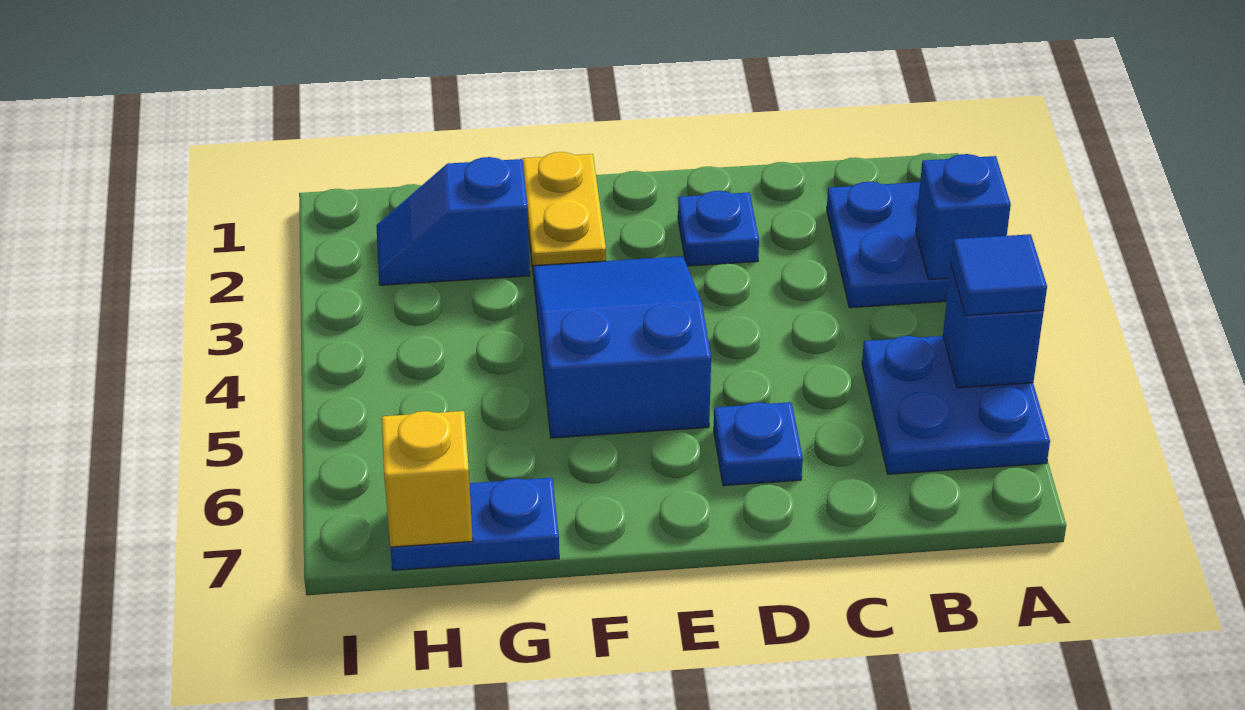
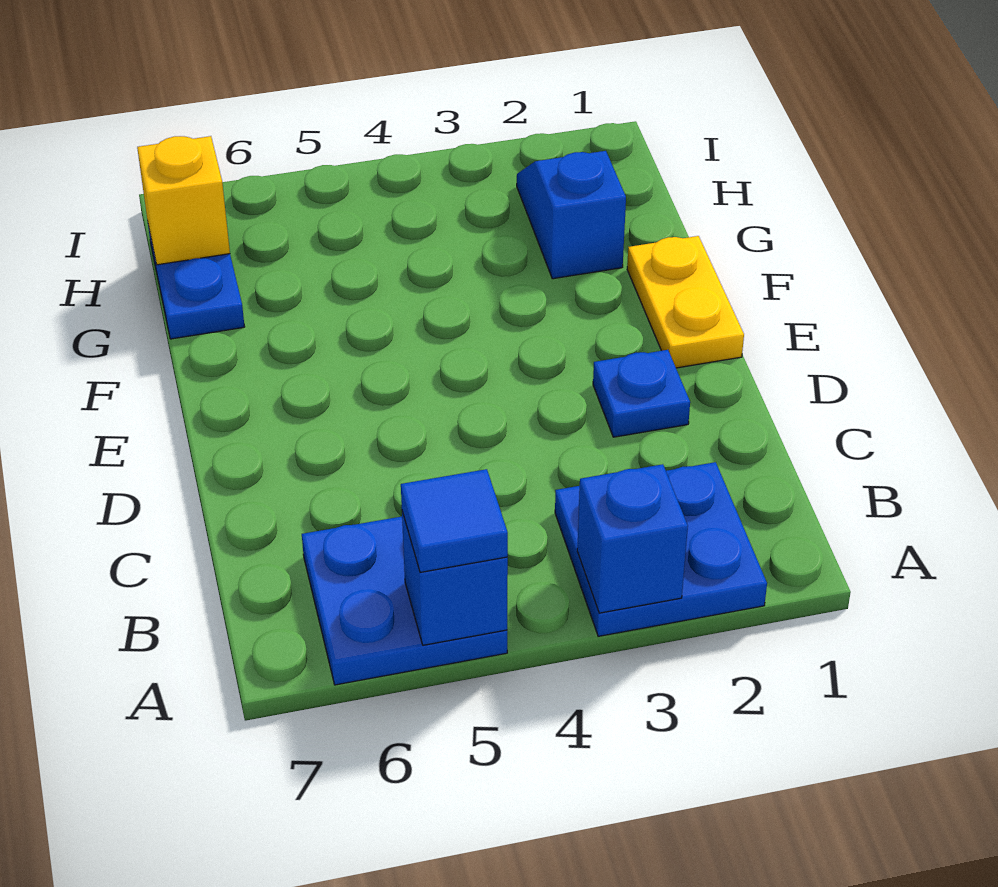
blue plate D6 level 1 -> none
blue slope E3:F5 level 1 top 5 -> none
yellow plate F1:F2 level 1 -> yellow plate E1:F1 level 1

